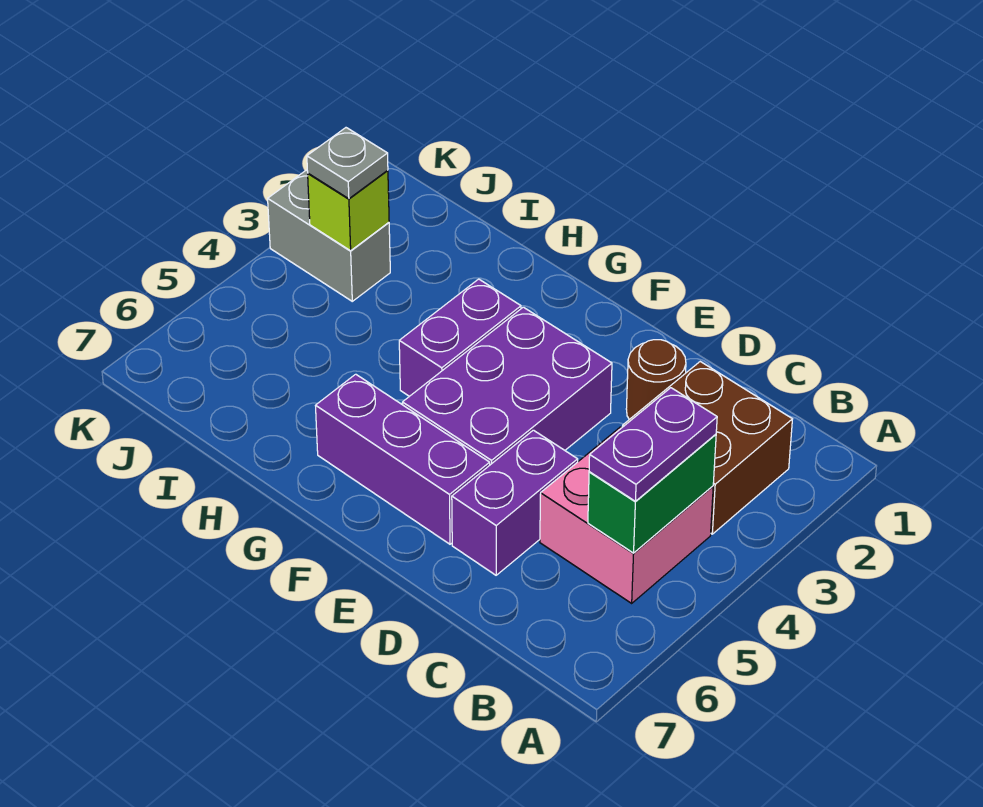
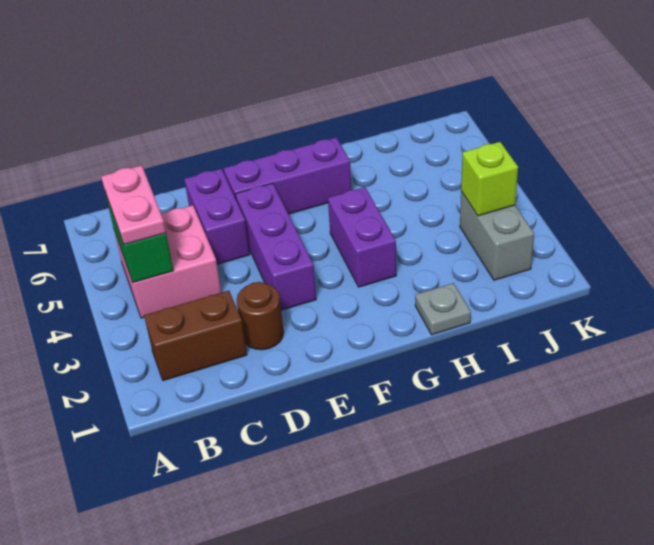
brown brick B2:C3 level 1 -> brown brick B2:C2 level 1
purple plate B4:B5 level 3 -> pink plate B4:B5 level 3
purple brick E3:F5 level 1 -> purple brick E3:E5 level 1
grey brick J3:K3 level 1 -> grey brick J2:J3 level 1
grey plate J3 level 3 -> grey plate H1 level 1

